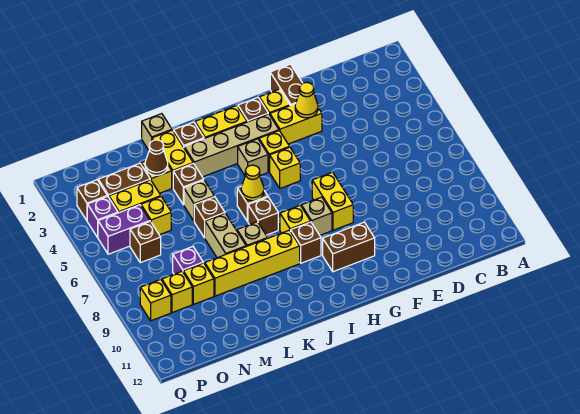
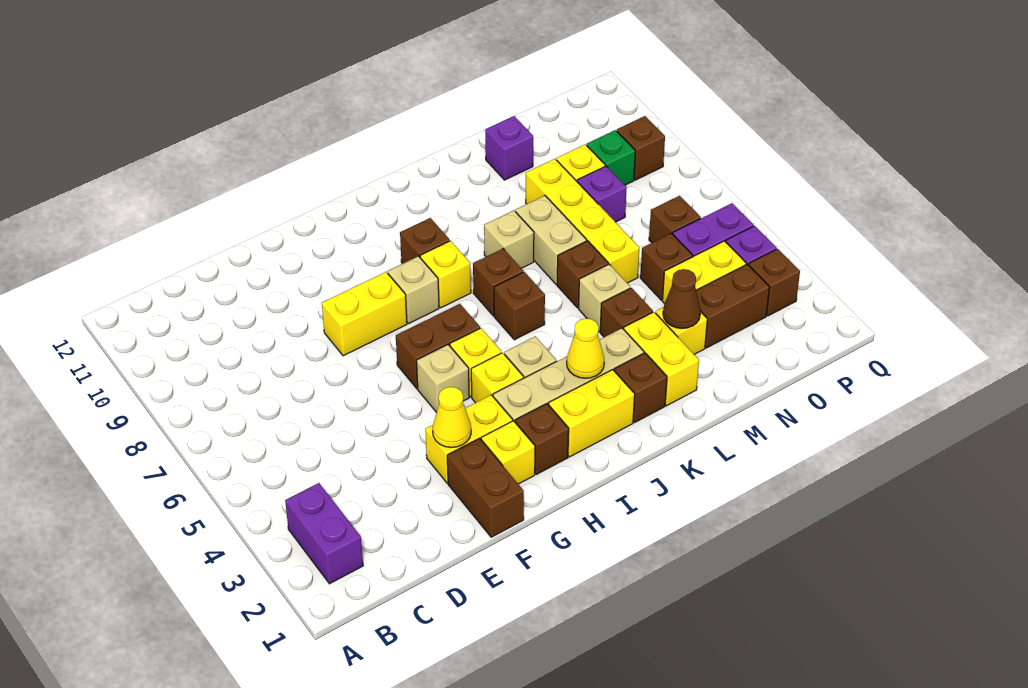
none -> purple brick B2:B3 level 1
yellow brick G7:G8 level 1 -> yellow brick F8:G8 level 1
brown brick G10:H10 level 1 -> brown brick G6:H6 level 1
yellow cone J6 level 2 -> yellow cone J3 level 2
yellow brick J9:M9 level 1 -> yellow brick M6:M9 level 1
tan brick L1 level 1 -> tan brick G5 level 1
none -> purple brick M11 level 1
yellow brick N5 level 1 -> brown brick N5 level 1
yellow brick O9 level 1 -> green brick O9 level 1
yellow brick P9 level 1 -> brown brick P9 level 1

